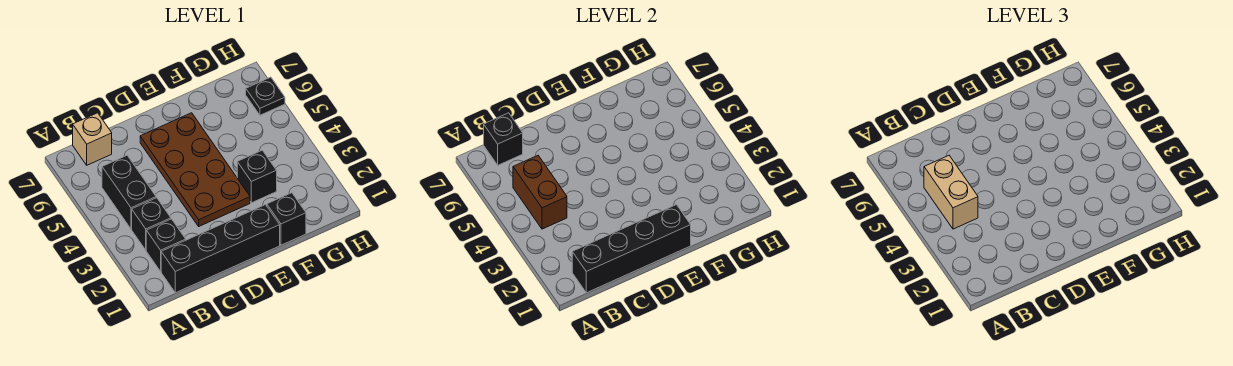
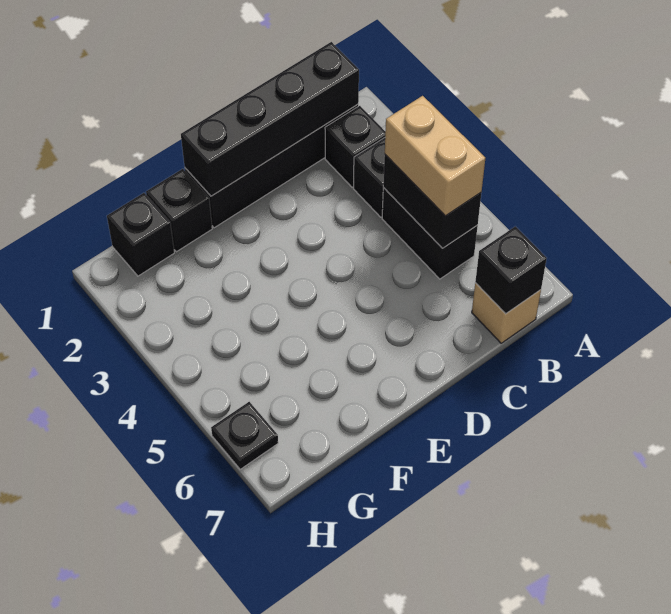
brown brick B4:B5 level 2 -> black brick B4:B5 level 2
brown plate D3:E6 level 1 -> none
black brick F3 level 1 -> black brick G1 level 1

